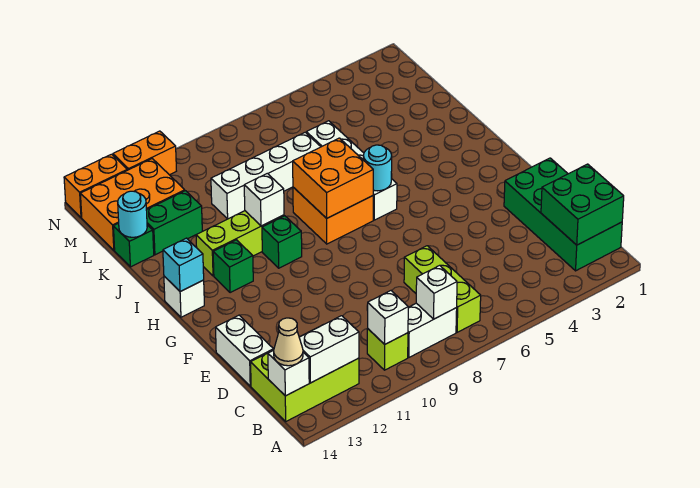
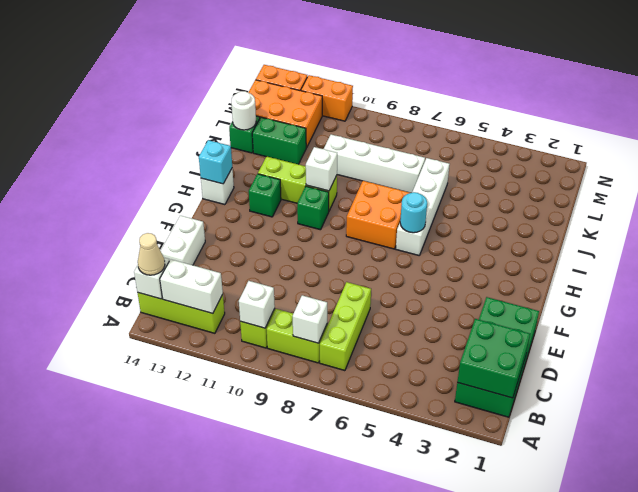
white brick B8:B9 level 1 -> lime brick B8:B9 level 1
lime brick B12:C14 level 1 -> lime brick B12:B14 level 1
orange brick H7:I8 level 2 -> none
cyan round brick K14 level 2 -> white round brick K14 level 2

